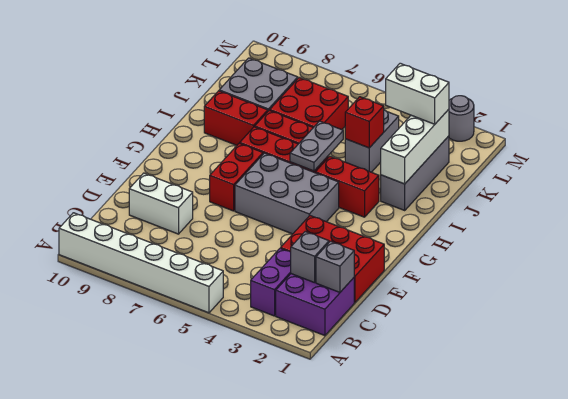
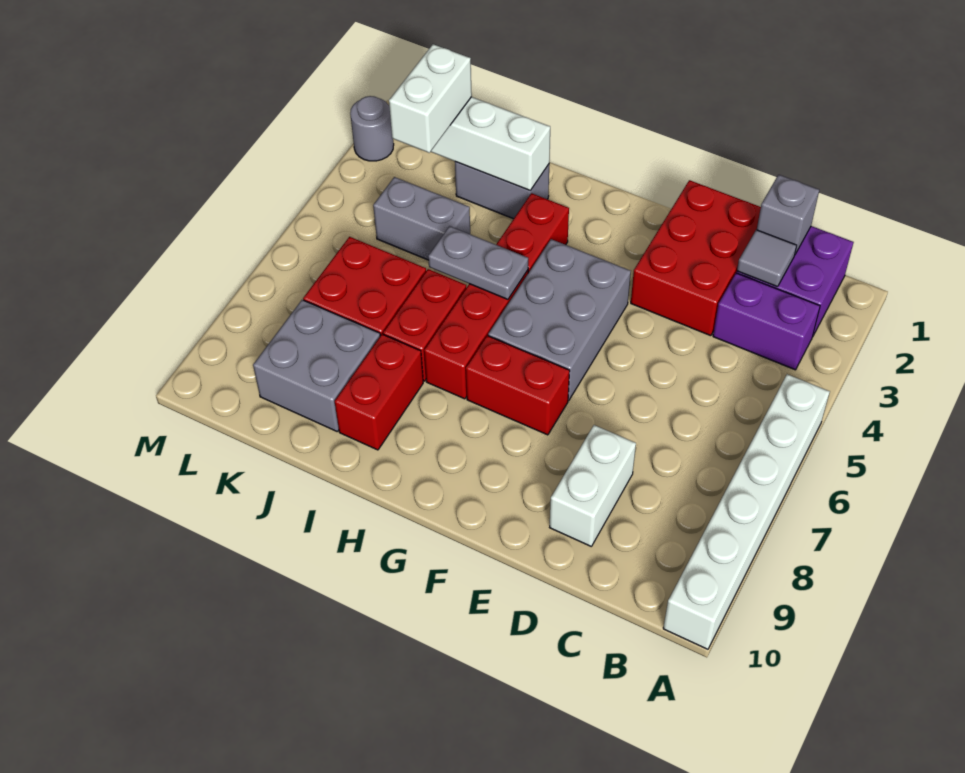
grey brick C2 level 2 -> grey tile C2 level 2
grey brick I2:K2 level 1 -> grey brick I2:J2 level 1
red brick J4 level 2 -> none

